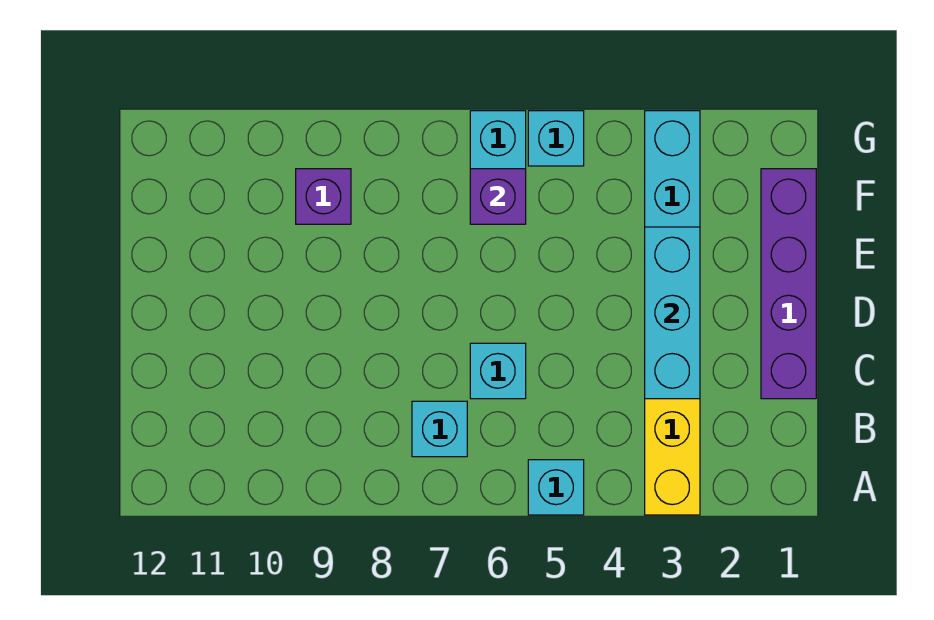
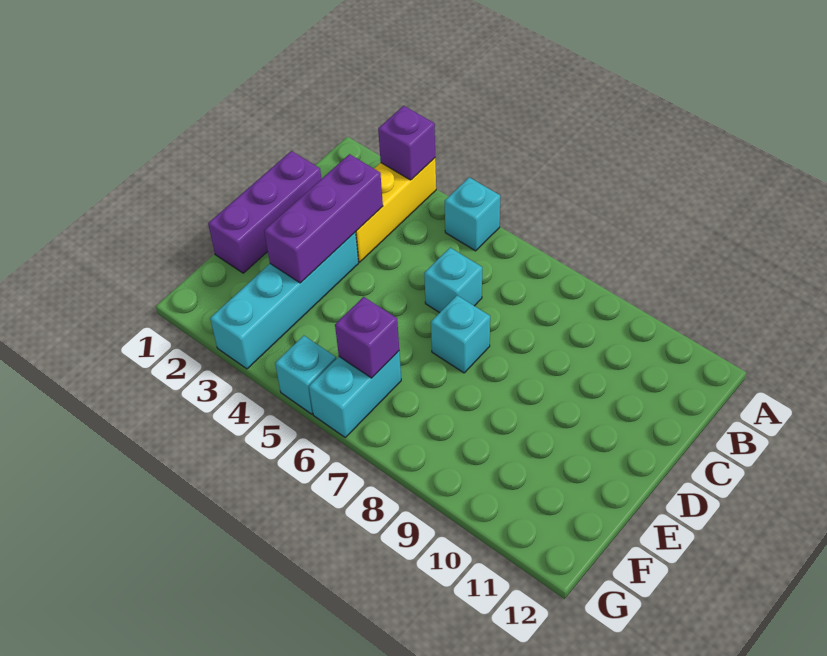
cyan brick B7 level 1 -> cyan brick D7 level 1
purple brick C1:F1 level 1 -> purple brick C1:E1 level 1
cyan brick C3:E3 level 2 -> purple brick C3:E3 level 2
purple brick F9 level 1 -> purple brick A3 level 2

